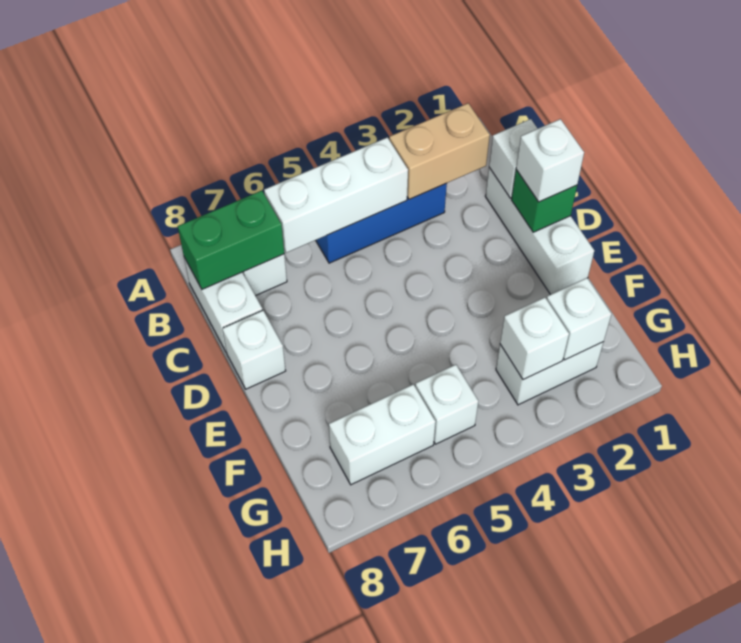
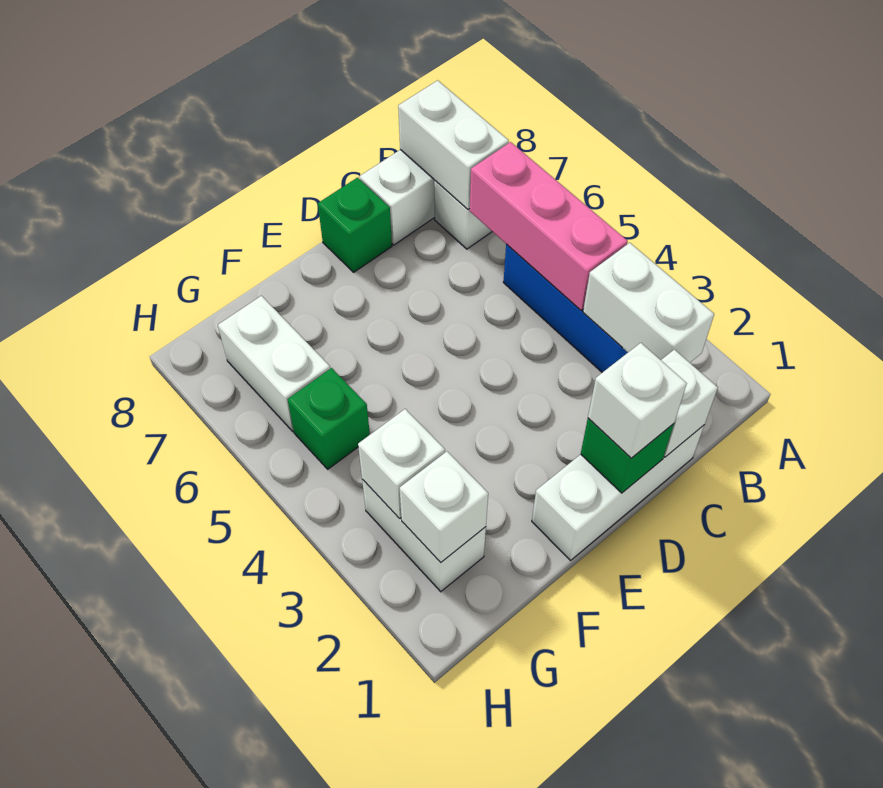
tan brick B2:B3 level 2 -> white brick B2:B3 level 2
white brick B4:B6 level 2 -> pink brick B4:B6 level 2
green brick B7:B8 level 2 -> white brick B7:B8 level 2
white brick D8 level 1 -> green brick D8 level 1
white brick G5 level 1 -> green brick G5 level 1

